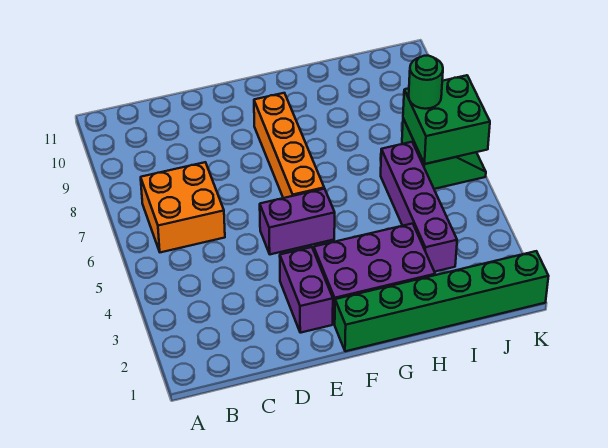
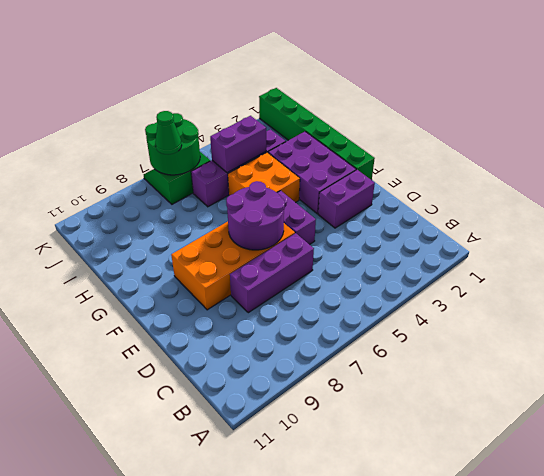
orange brick B6:C7 level 1 -> orange brick G4:H5 level 1
none -> purple brick D6:D8 level 1
none -> purple round brick E6:F7 level 2
orange brick F6:F9 level 1 -> orange brick E6:F9 level 1
none -> purple brick I4:I5 level 2
green brick J6:K7 level 2 -> green round brick J6:K7 level 2
green round brick J7 level 3 -> green cone J7 level 3

